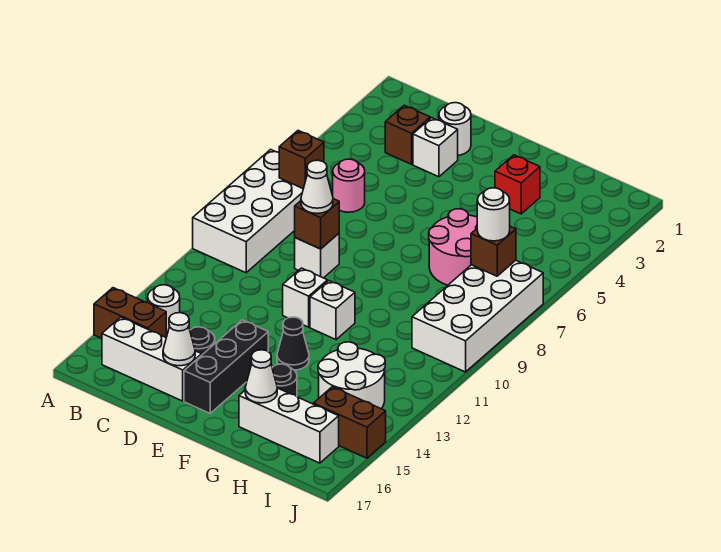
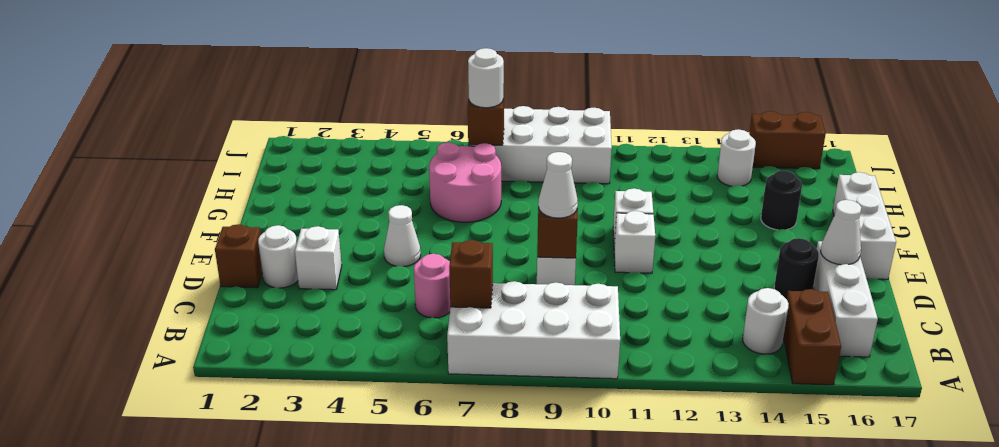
brown brick C3 level 1 -> brown brick D1 level 1
black brick E14:E16 level 1 -> none
black cone F13 level 1 -> none
red brick G3 level 1 -> none
white brick G16:I16 level 1 -> white brick E17:G17 level 1
white cone G16 level 2 -> white cone E5 level 1
white round brick H13:I14 level 1 -> white round brick I14 level 1
brown brick I15:J15 level 1 -> brown brick J15:J16 level 1

